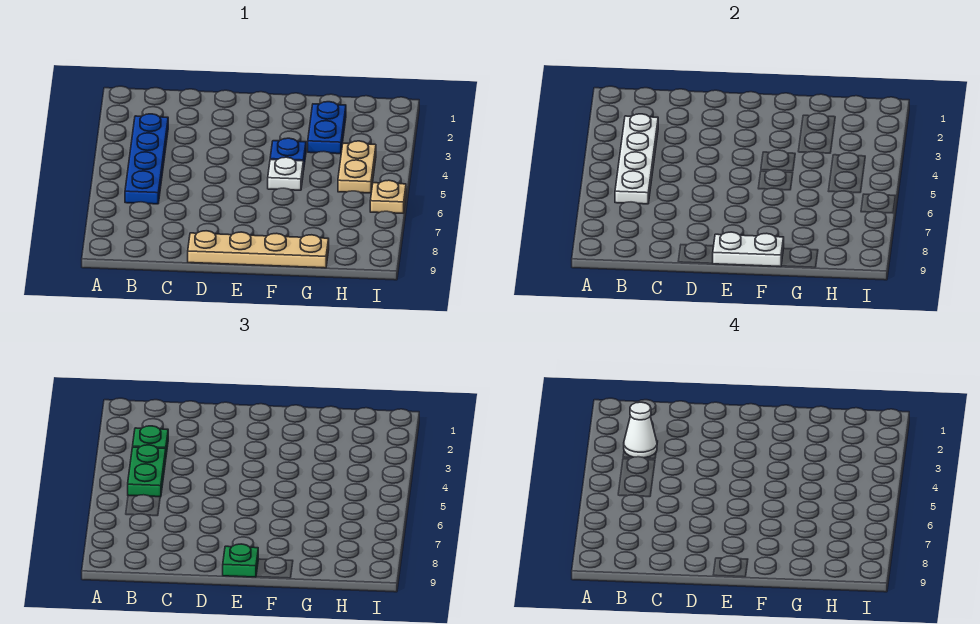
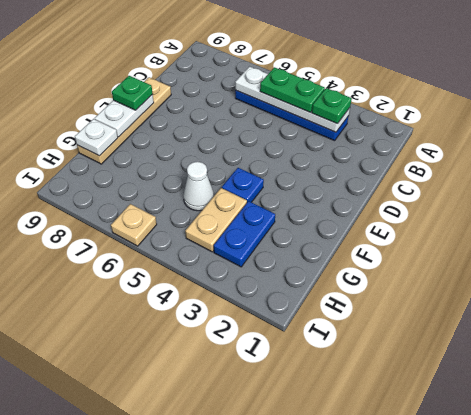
white cone B3 level 4 -> white cone G5 level 1
white plate F5 level 1 -> white plate G9 level 2
blue plate G2:G3 level 1 -> blue plate G3:H3 level 1
tan plate H4:H5 level 1 -> tan plate G4:H4 level 1

